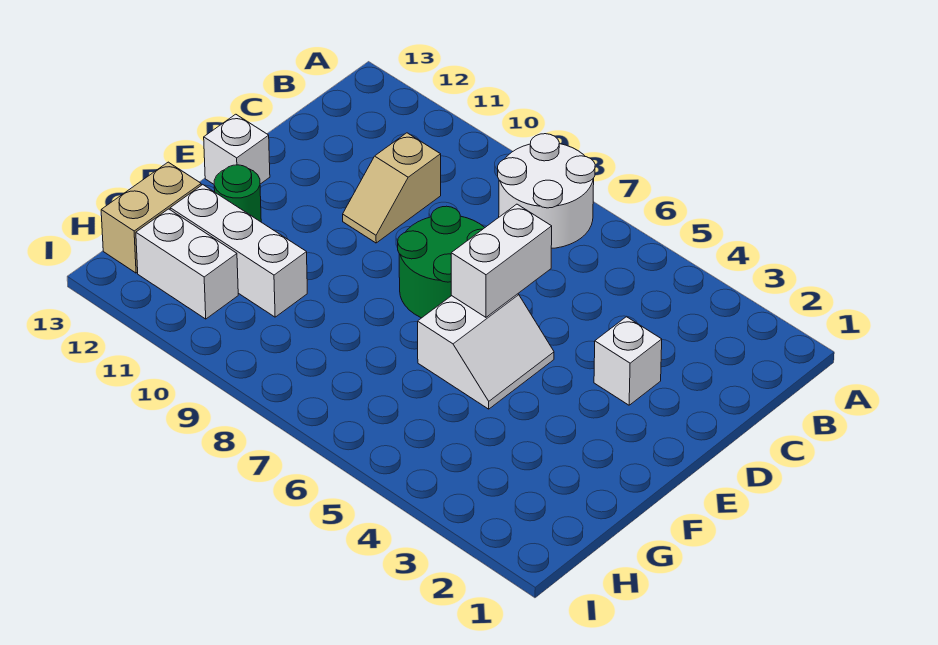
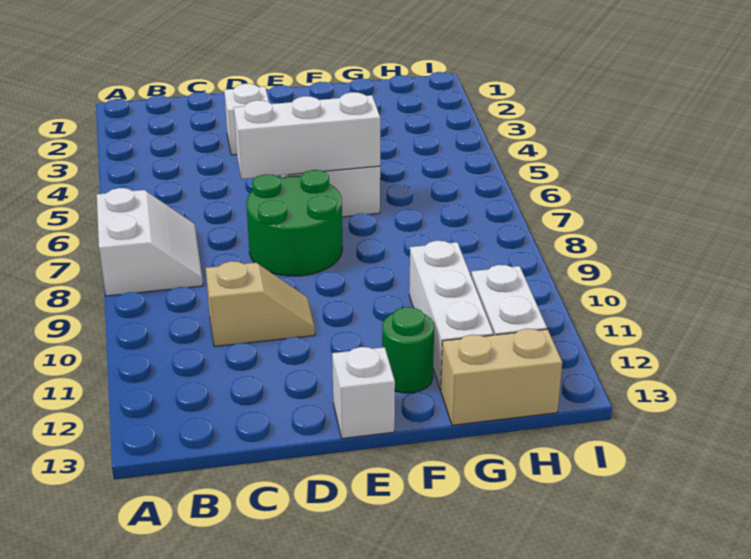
white round brick A7:B8 level 1 -> white slope A7:B8 level 1 top A
white brick D6:E6 level 2 -> white brick D6:F6 level 2

